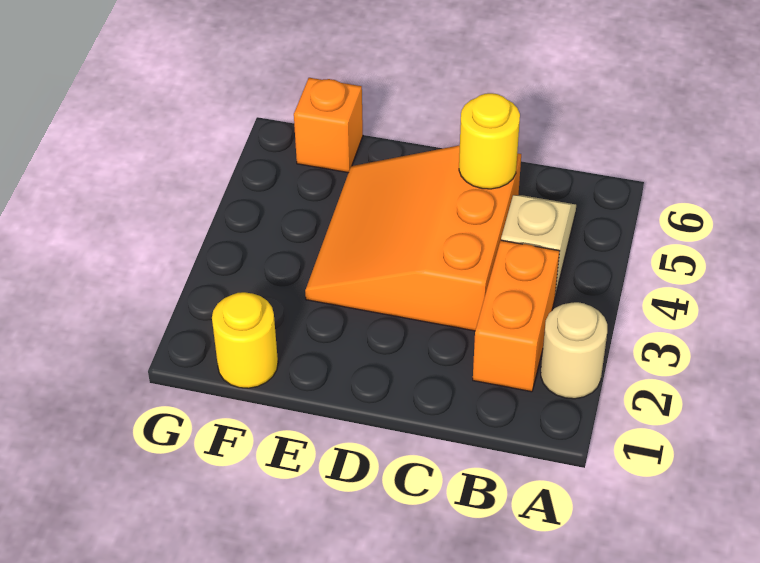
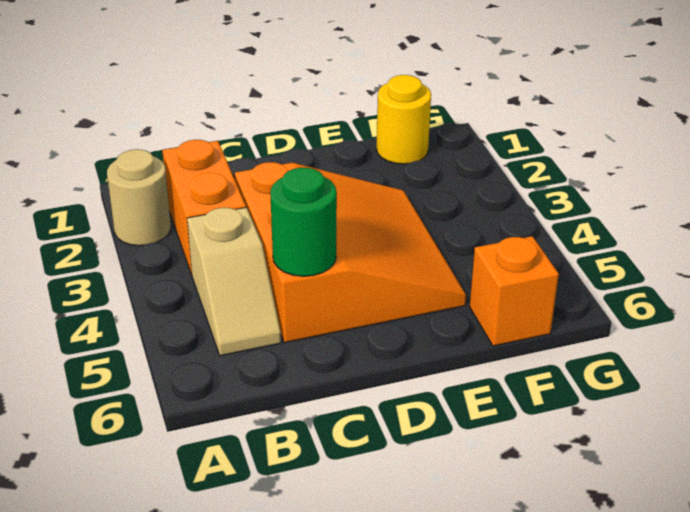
yellow round brick C5 level 2 -> green round brick C5 level 2

